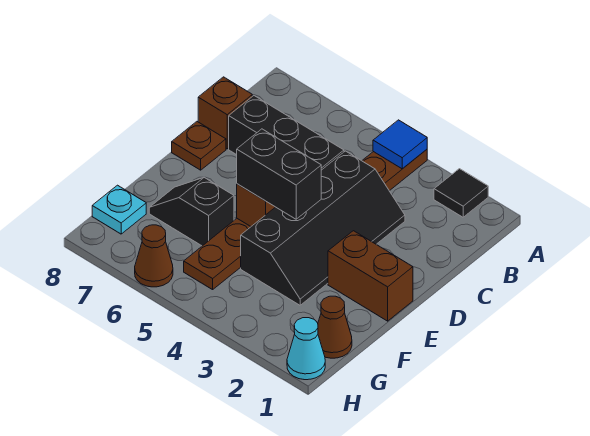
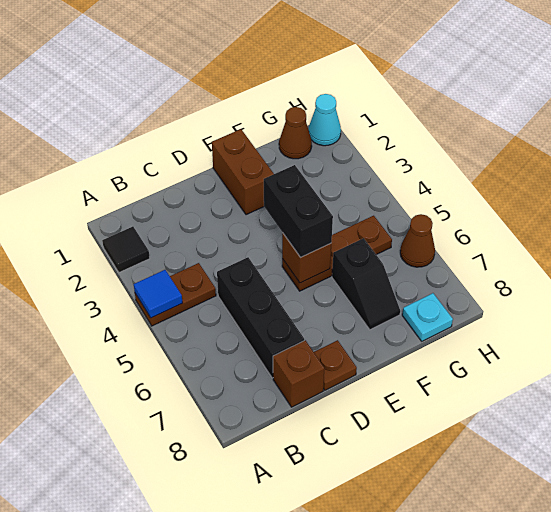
black slope C3:F4 level 1 top 4 -> none

